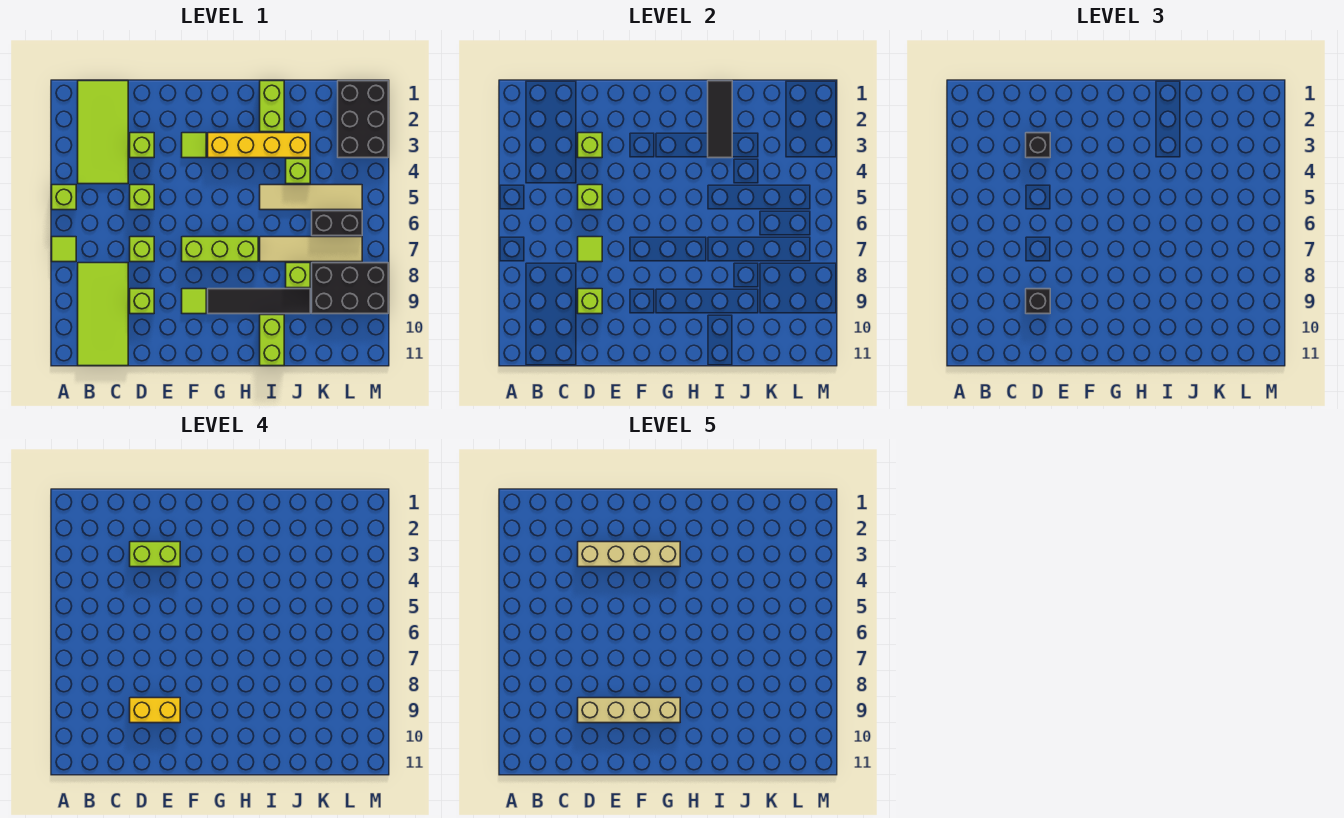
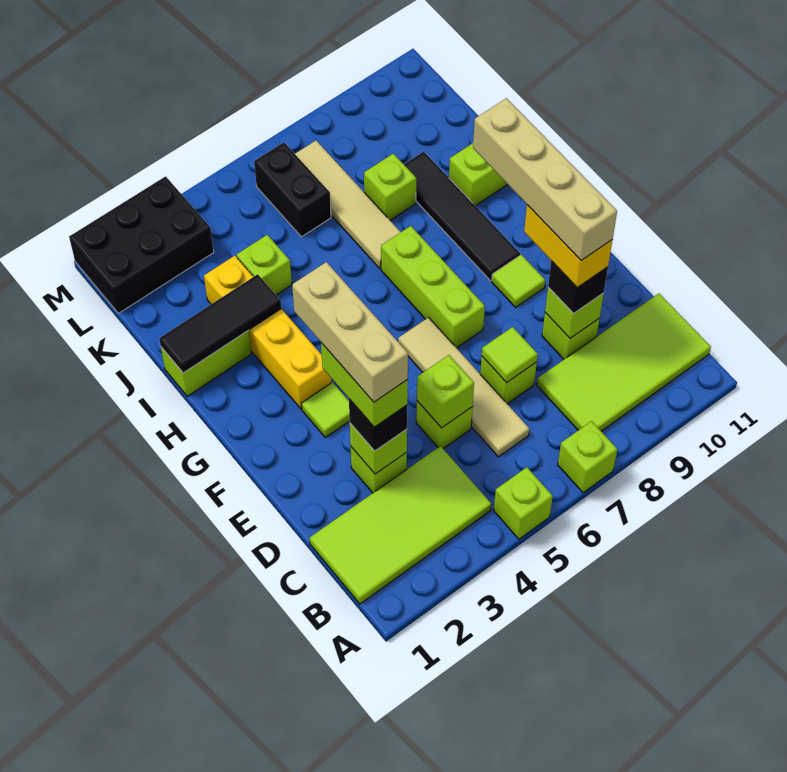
lime tile A7 level 1 -> lime brick A7 level 1
tan brick D3:G3 level 5 -> tan brick D3:F3 level 5
tan tile I5:L5 level 1 -> tan tile C6:F6 level 1
black brick K8:M9 level 1 -> none

